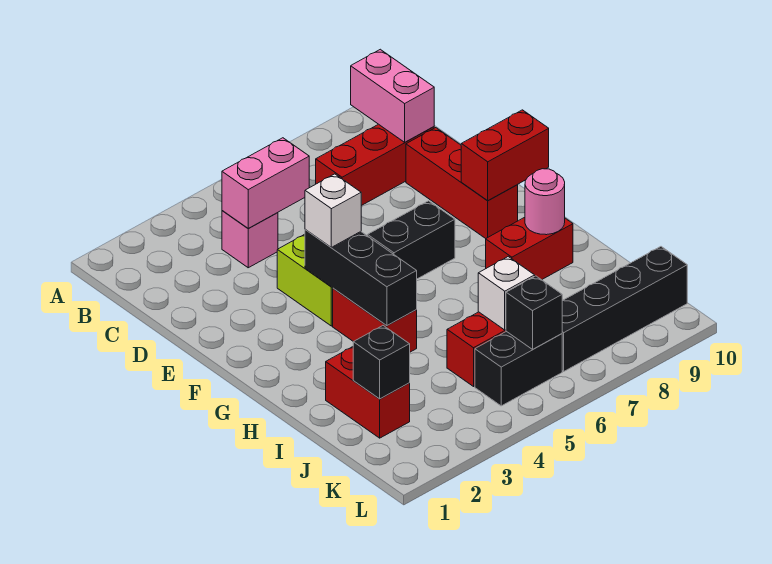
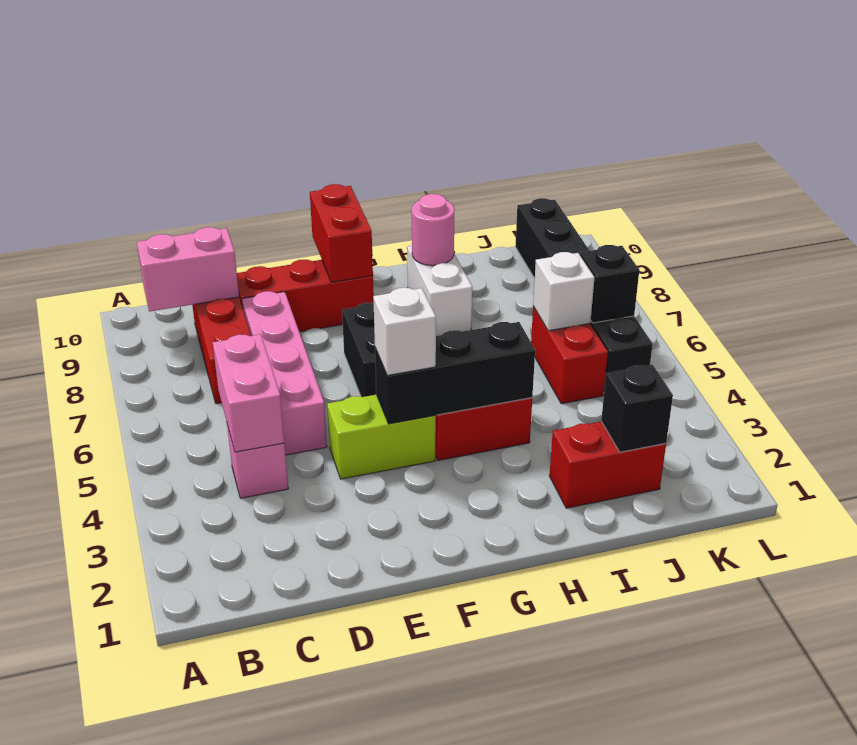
none -> pink brick D5:D8 level 1
red brick H8:H9 level 1 -> white brick H8:H9 level 1

